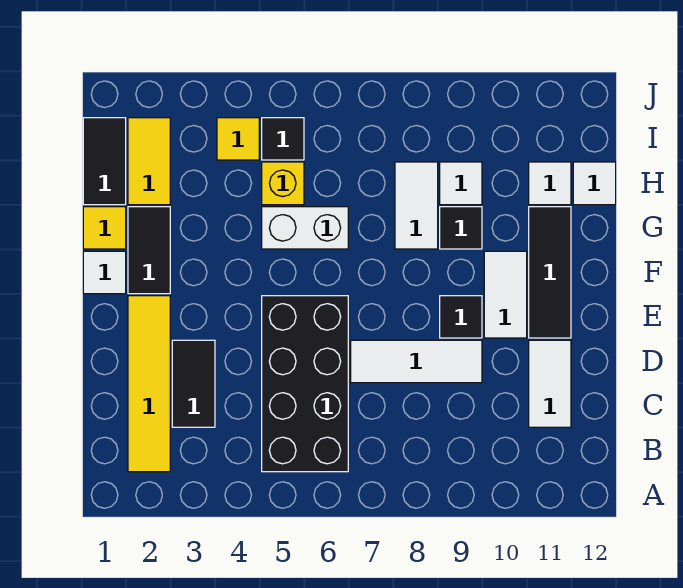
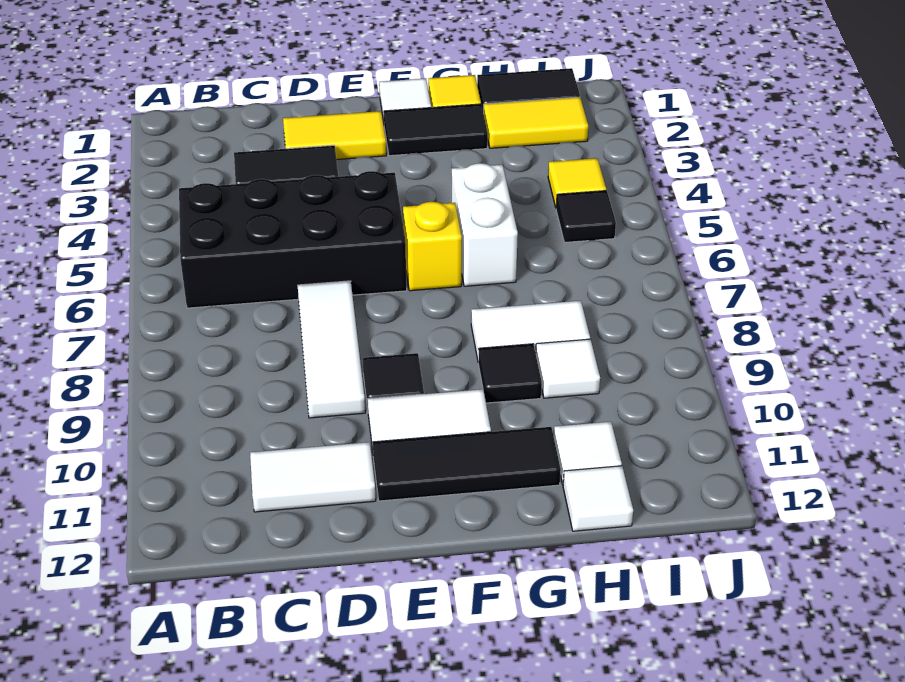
yellow tile B2:E2 level 1 -> yellow tile D2:E2 level 1
yellow brick H5 level 1 -> yellow brick F6 level 1

